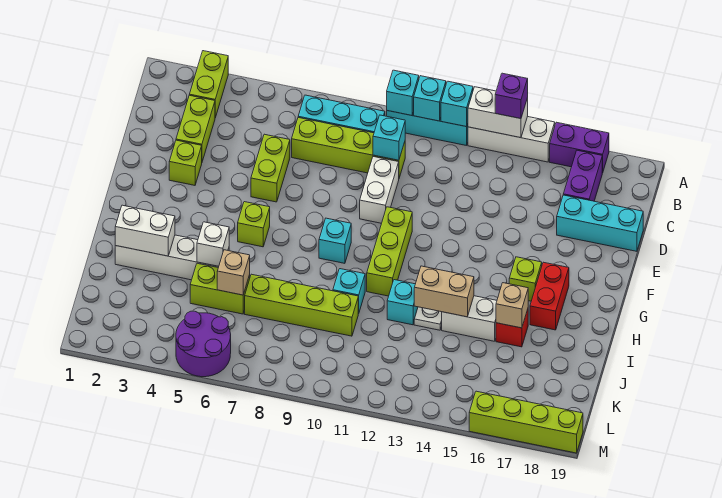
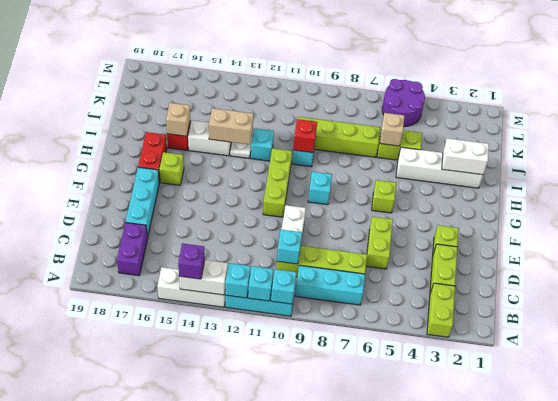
purple brick A16:A17 level 1 -> none
cyan brick D17:D19 level 1 -> cyan brick D17:F17 level 1
white brick I5 level 2 -> none
none -> red brick I10 level 2
lime brick M16:M19 level 1 -> none

